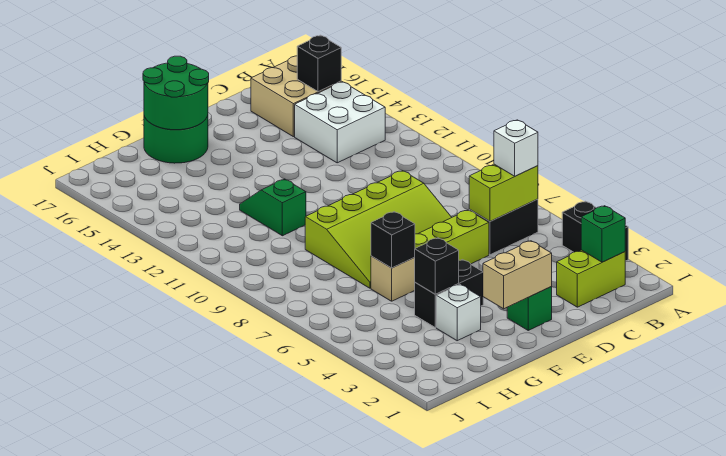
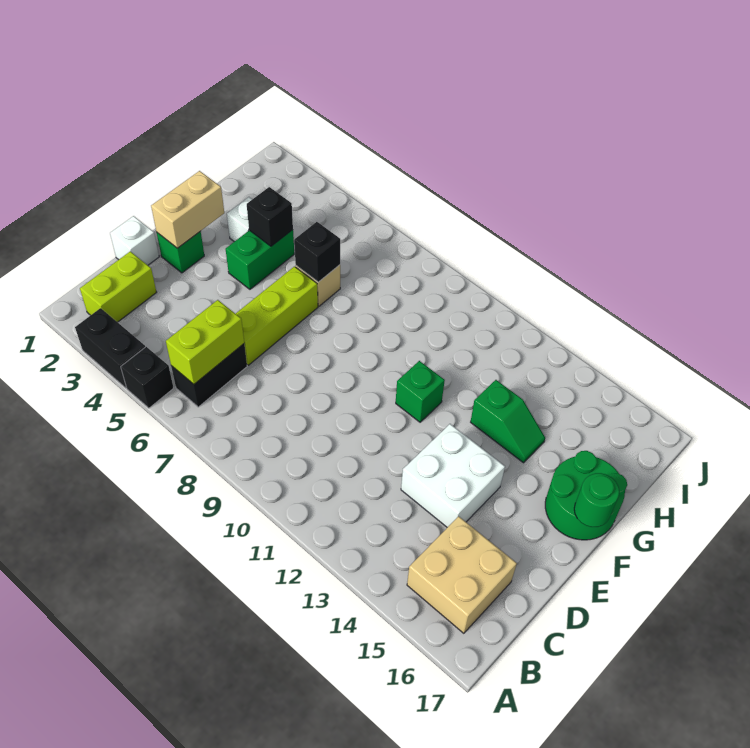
green brick B2 level 2 -> green brick F11 level 1
white brick B6 level 3 -> white brick D1 level 1
white brick B13:C14 level 1 -> white brick D13:E14 level 1
black brick B15 level 2 -> black brick A5 level 1
lime slope D7:G9 level 1 top 9 -> none
black brick F4:G4 level 1 -> green brick F4:G4 level 1
green round brick F16:G17 level 2 -> green round brick F17 level 2
green slope G11:G12 level 1 top 11 -> green slope G13:G14 level 1 top 13

